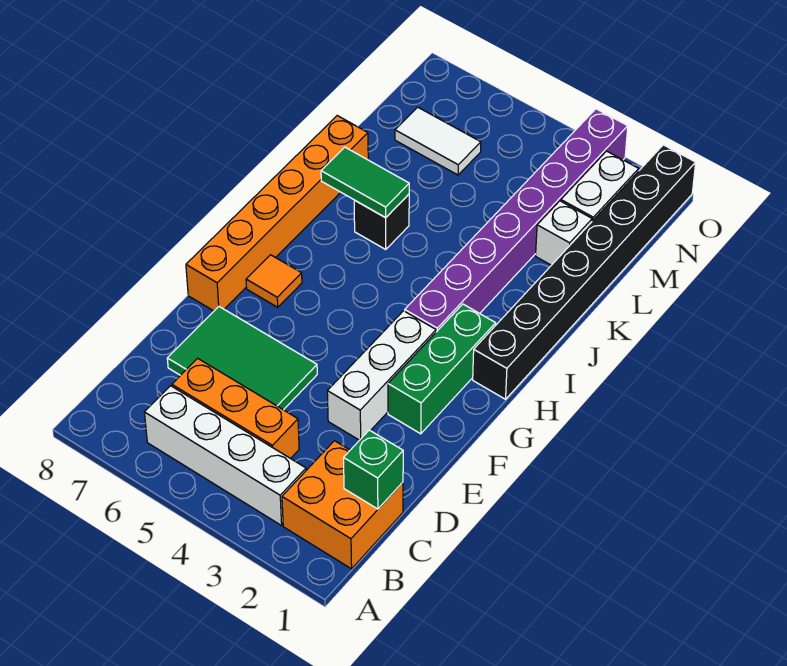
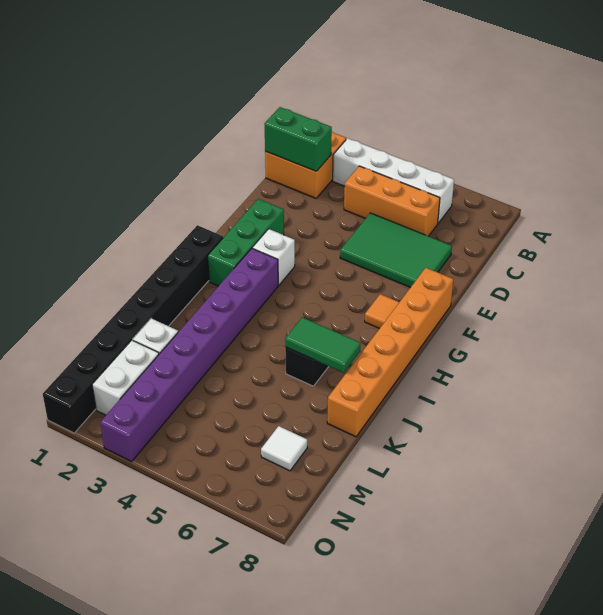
green brick C1 level 2 -> green brick C1:C2 level 2
white brick E3:G3 level 1 -> white brick G3 level 1
white tile M6:M7 level 1 -> white tile M7 level 1

